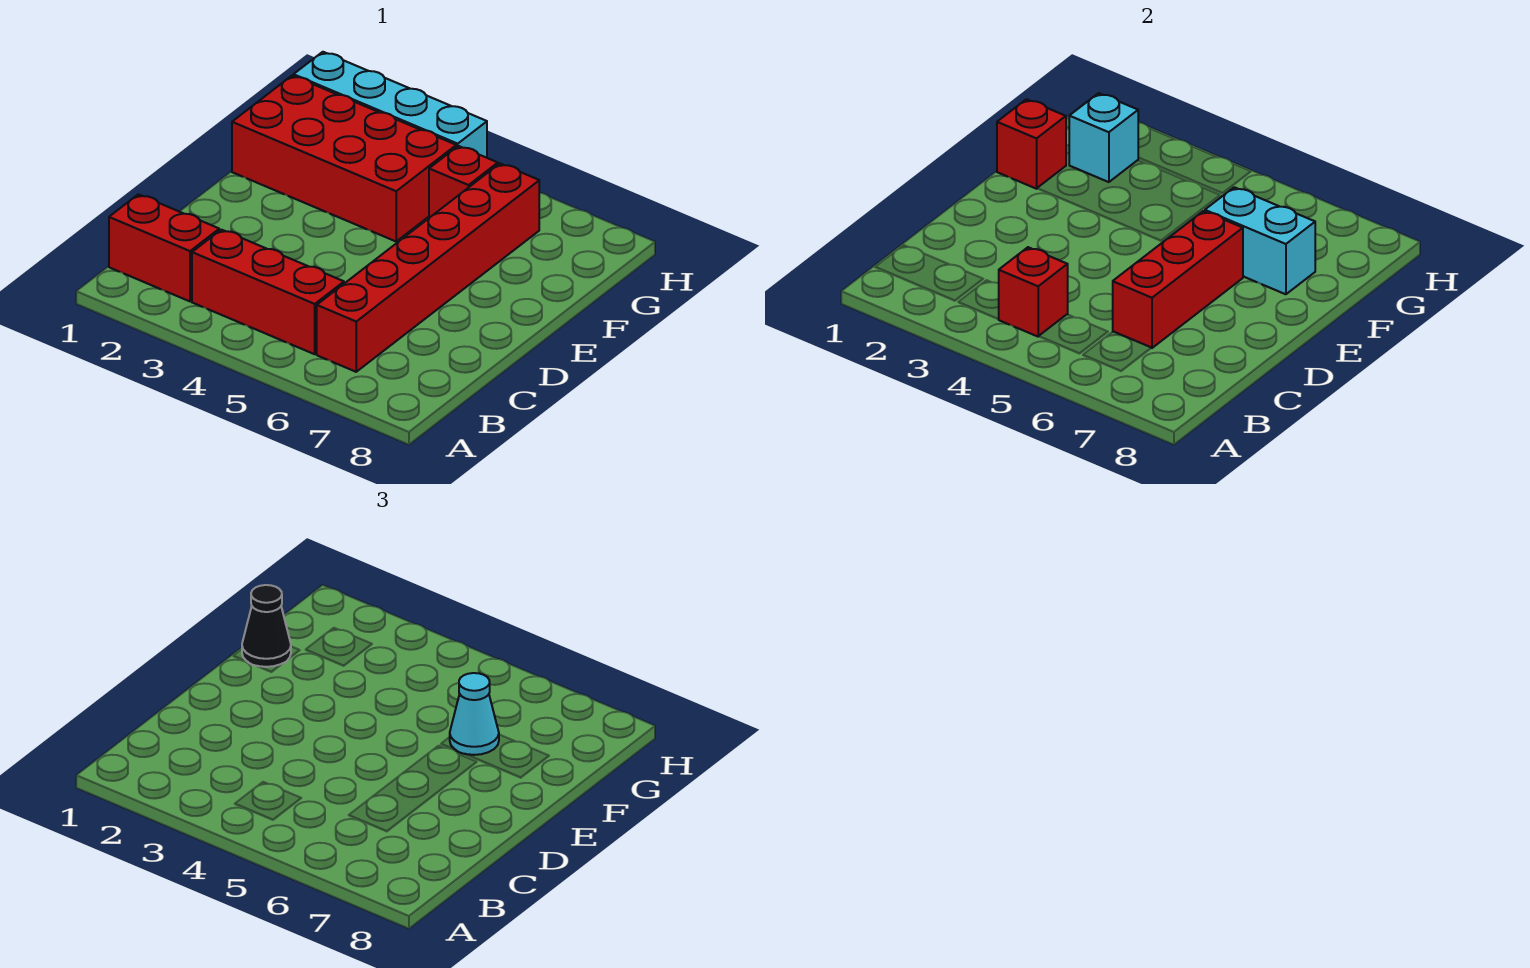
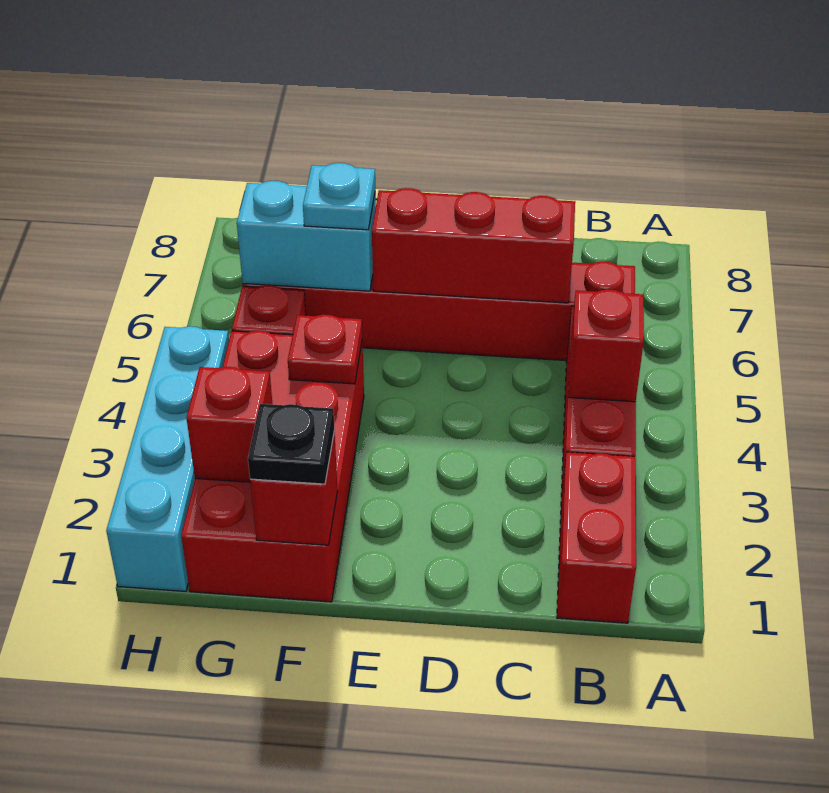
black cone F1 level 3 -> black plate F1 level 3
none -> red plate F4 level 2
cyan brick F6:F7 level 2 -> cyan brick F6:G6 level 2
cyan cone F6 level 3 -> cyan plate F6 level 3
cyan brick G2 level 2 -> red brick G2 level 2

